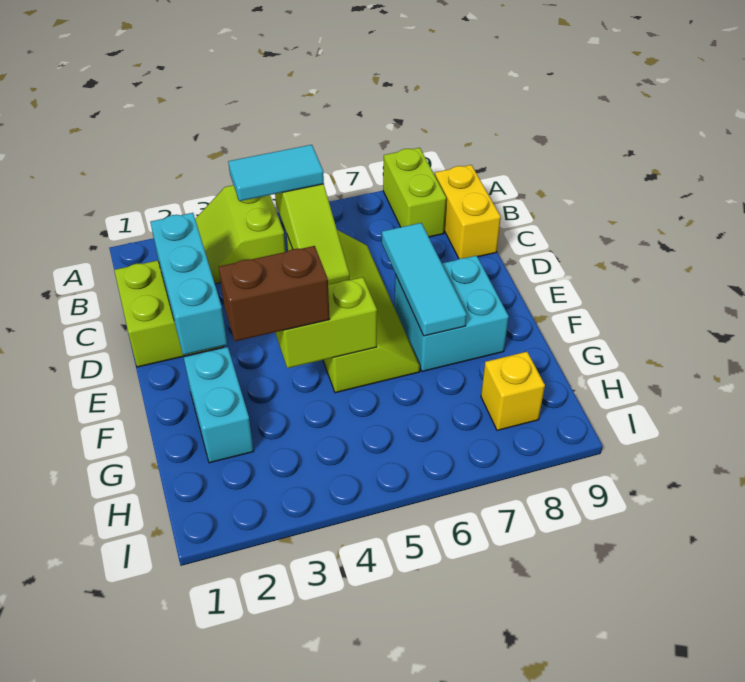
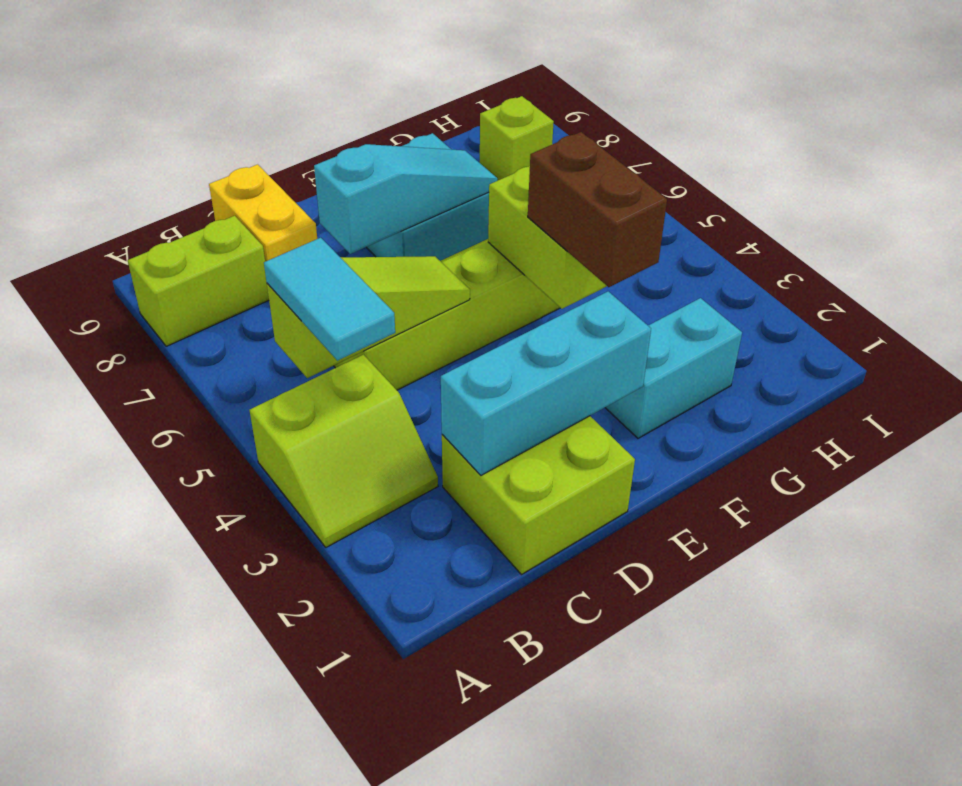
yellow brick B9:C9 level 1 -> yellow brick C8:C9 level 1
cyan tile D7:F7 level 2 -> cyan slope D7:F7 level 2 top D
yellow brick H8 level 1 -> lime brick H8 level 1

